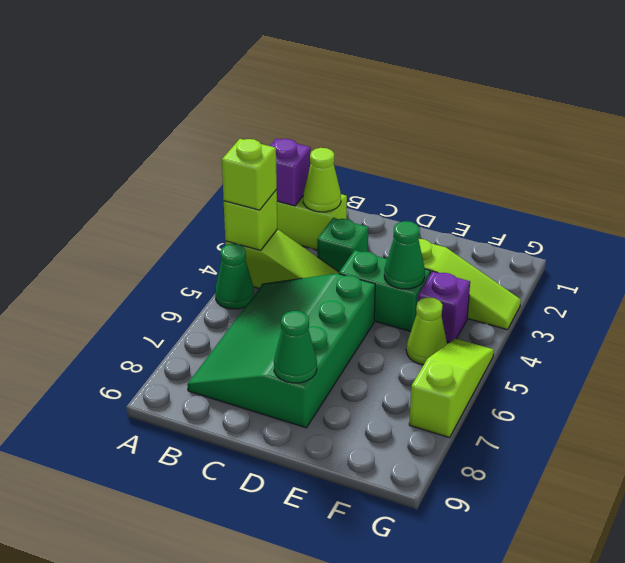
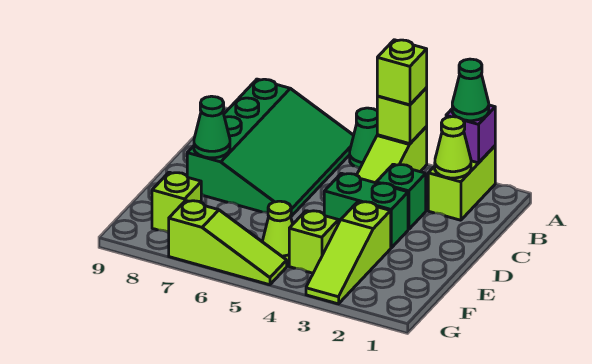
green slope B5:D8 level 1 top D -> green slope A6:D8 level 1 top 8
green brick D4:E4 level 1 -> green brick D3:D4 level 1
green cone E4 level 2 -> green cone A2 level 3
purple brick F4 level 1 -> lime brick F4 level 1
none -> lime brick F8 level 1

